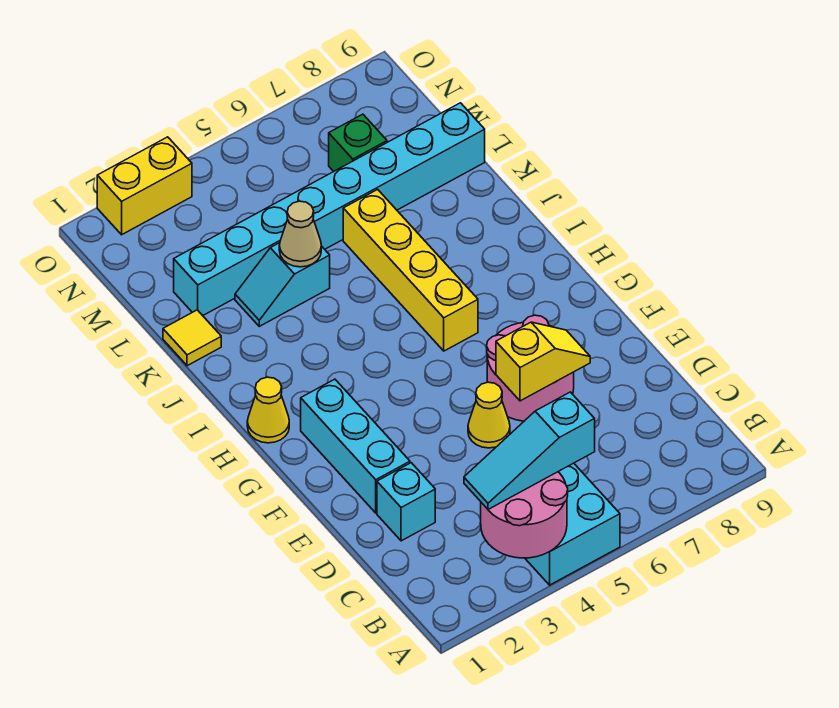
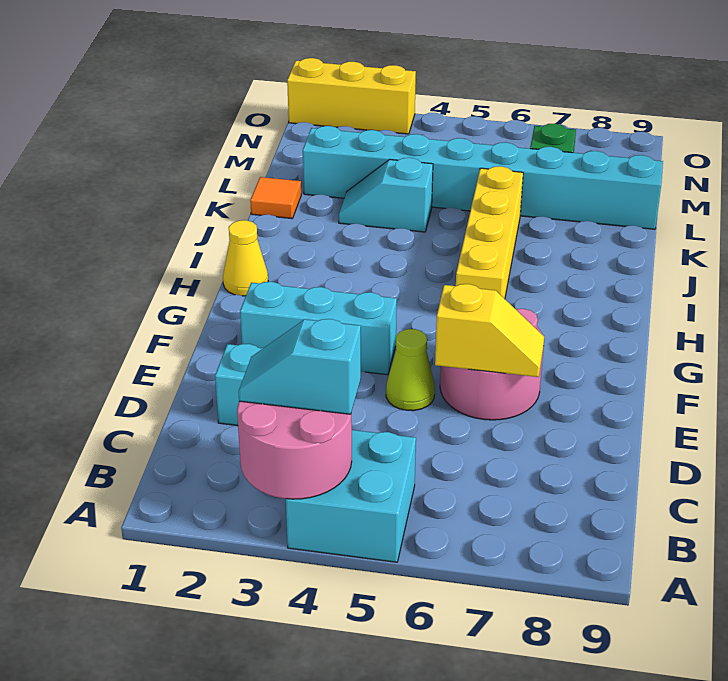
cyan slope B3:B5 level 3 top 5 -> cyan slope B3:B4 level 3 top 4
cyan brick E2:G2 level 1 -> cyan brick F2:F4 level 1
yellow cone E5 level 1 -> lime cone E5 level 1
yellow tile K1 level 1 -> orange tile K1 level 1
tan cone K4 level 2 -> none
yellow brick O2:O3 level 1 -> yellow brick O1:O3 level 1

